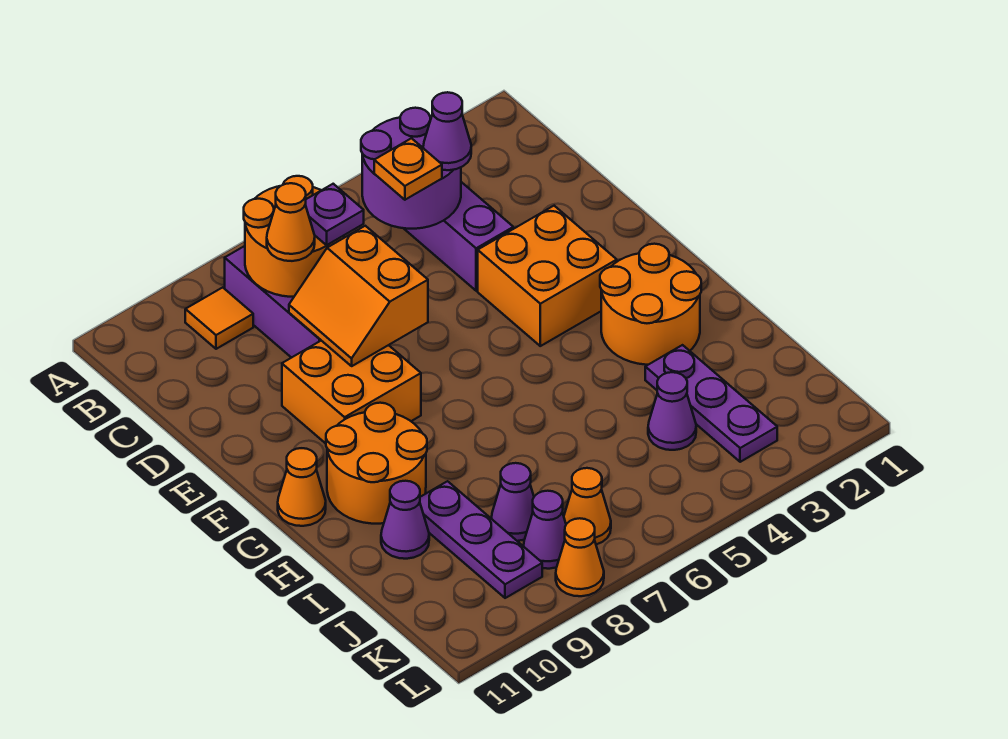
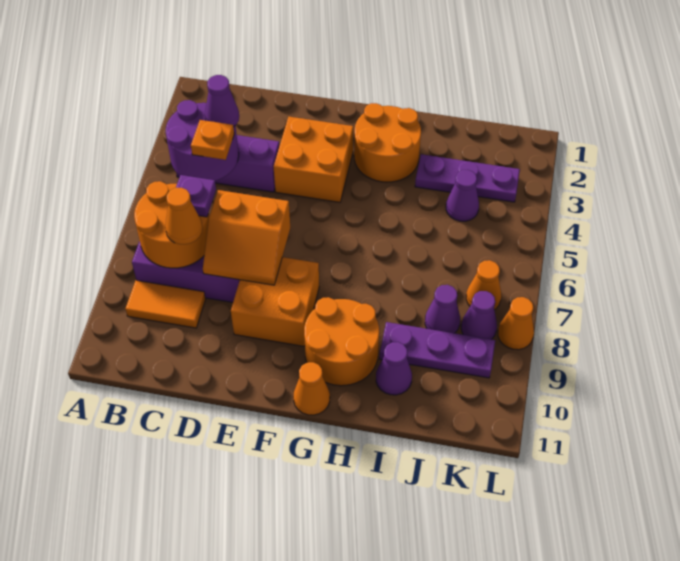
orange tile B9 level 1 -> orange tile B9:C9 level 1

